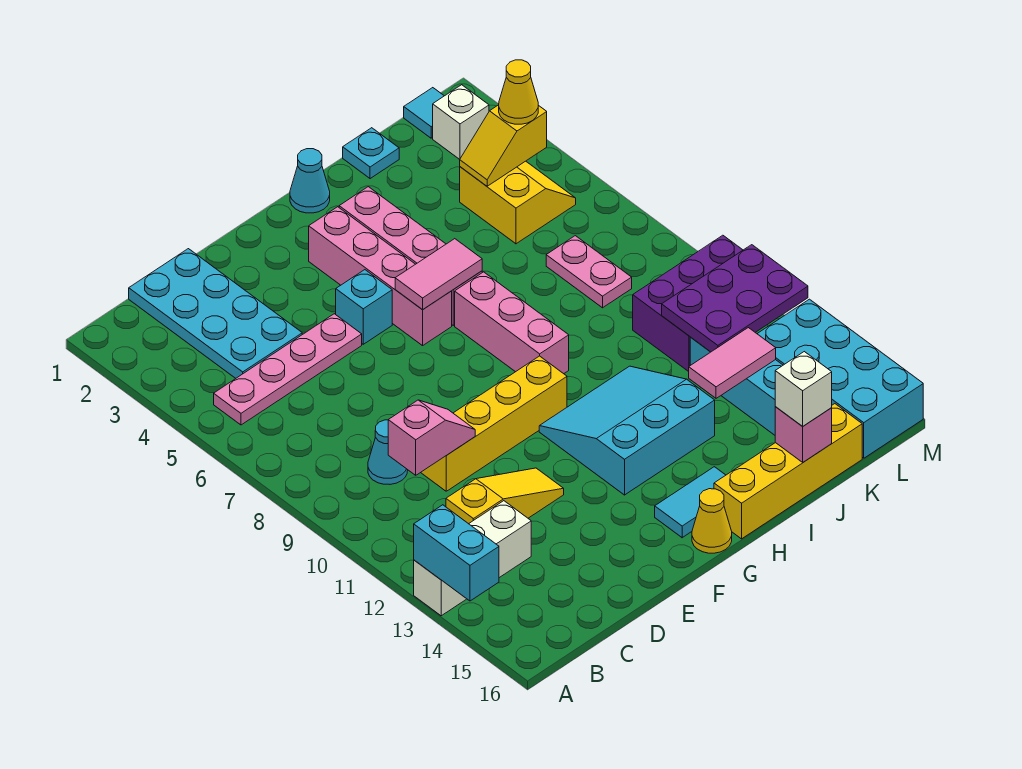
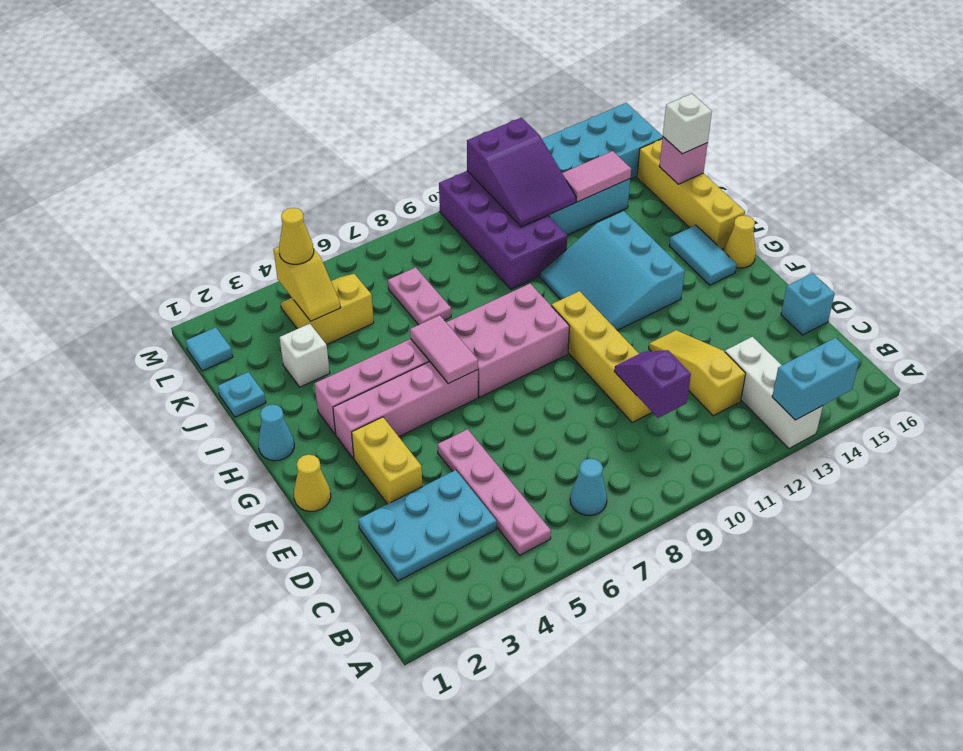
cyan plate C1:D4 level 1 -> cyan plate C2:D4 level 1
cyan cone C9 level 1 -> cyan cone B7 level 1
pink slope C10:D10 level 2 top C -> purple slope C10:D10 level 2 top C
none -> yellow brick E3:F3 level 1
none -> yellow cone F1 level 1
cyan brick F5 level 1 -> cyan brick D16 level 1
pink brick H7:H9 level 1 -> pink brick G7:H9 level 1
pink tile J13:K13 level 2 -> pink tile K13:K14 level 2
pink plate K7:K8 level 1 -> pink plate J7:K7 level 1
purple brick K10:M11 level 1 -> purple brick J10:M11 level 1
purple plate K11:M12 level 2 -> purple slope K11:M12 level 2 top M
white brick L2 level 1 -> white brick J3 level 1

